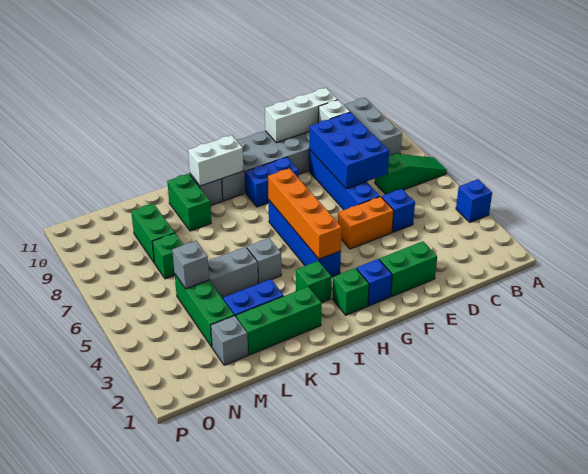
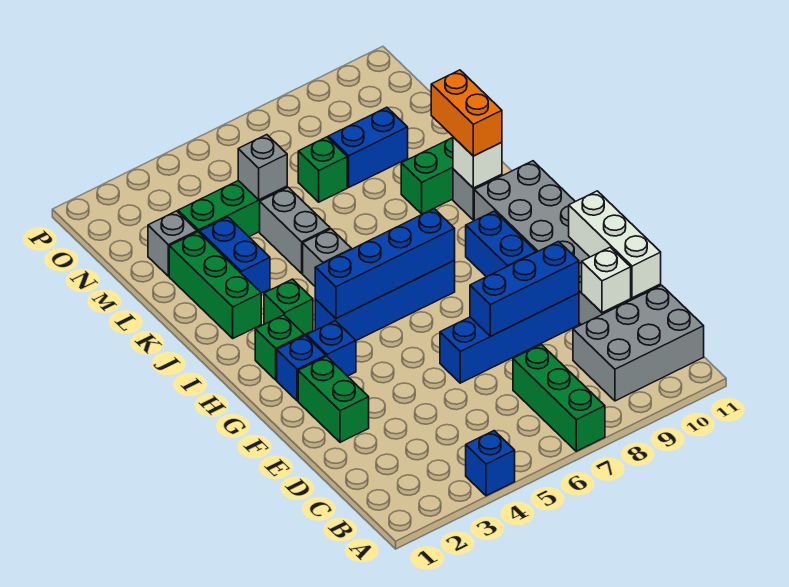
green slope A7:C7 level 1 top C -> green brick A7:C7 level 1
blue brick D5 level 1 -> blue brick G3 level 1
blue brick D7:E9 level 2 -> blue brick E7:E9 level 2
orange brick E5:F5 level 1 -> orange brick J10:K10 level 3
orange brick H4:H7 level 2 -> blue brick H4:H7 level 2
white brick I10:J10 level 2 -> white brick J10 level 2
green brick M8:M9 level 1 -> blue brick M8:M9 level 1

